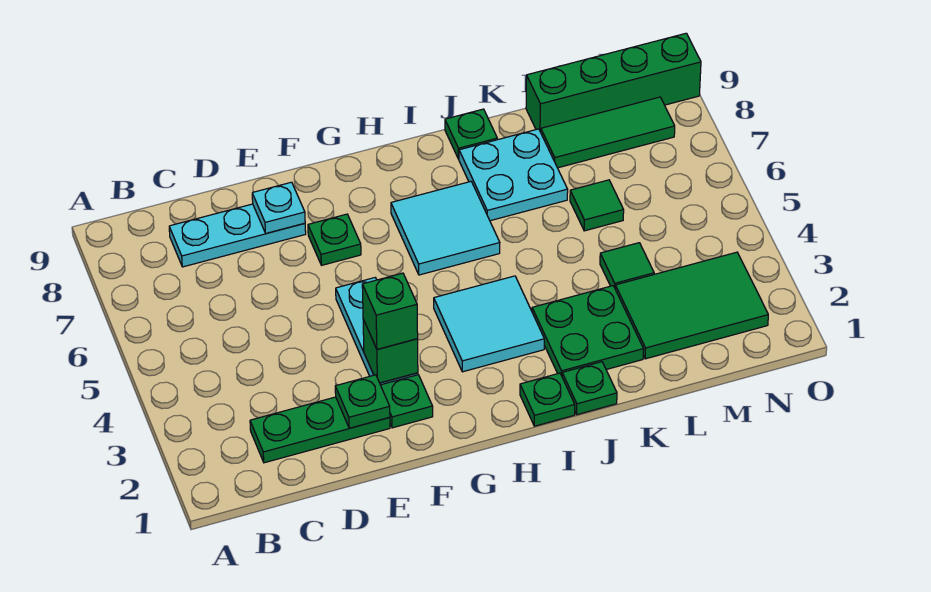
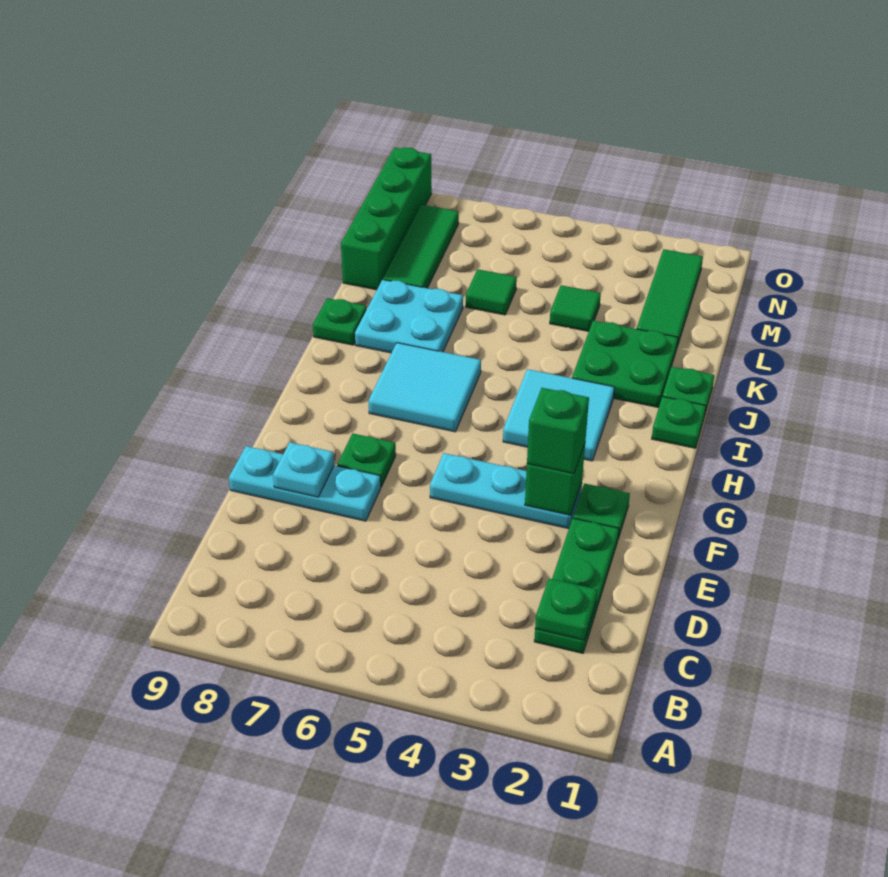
cyan plate C8:E8 level 1 -> cyan plate E7:E9 level 1
green plate E2 level 2 -> green plate C2 level 2
green tile L2:N3 level 1 -> green tile L2:N2 level 1

